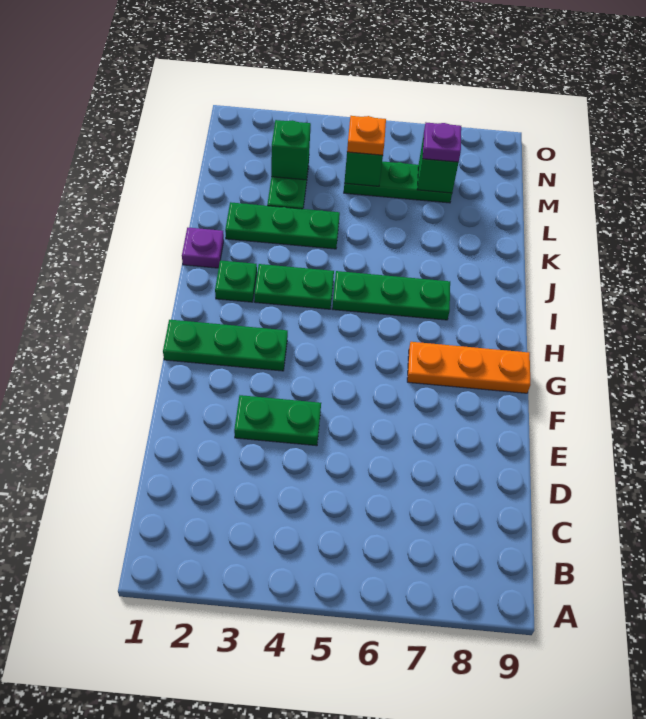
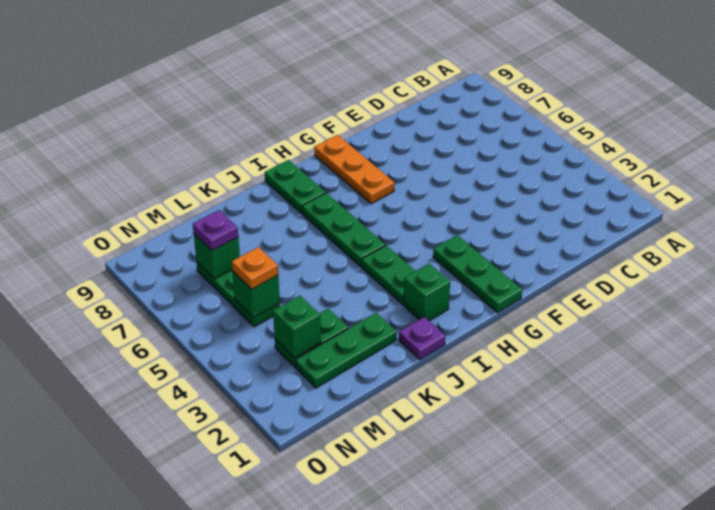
green plate E3:E4 level 1 -> green plate I8:I9 level 1
green plate I2 level 1 -> green brick I2 level 1
green plate K2:K4 level 1 -> green plate K2:M2 level 1

